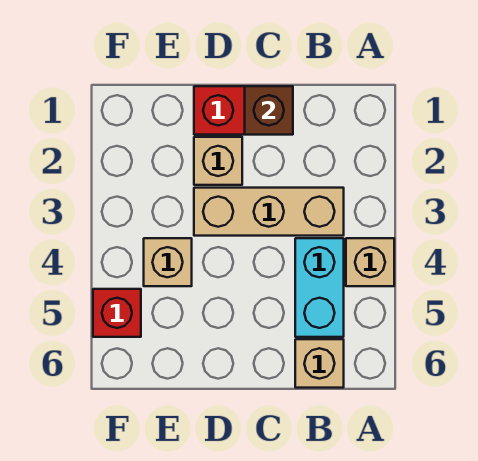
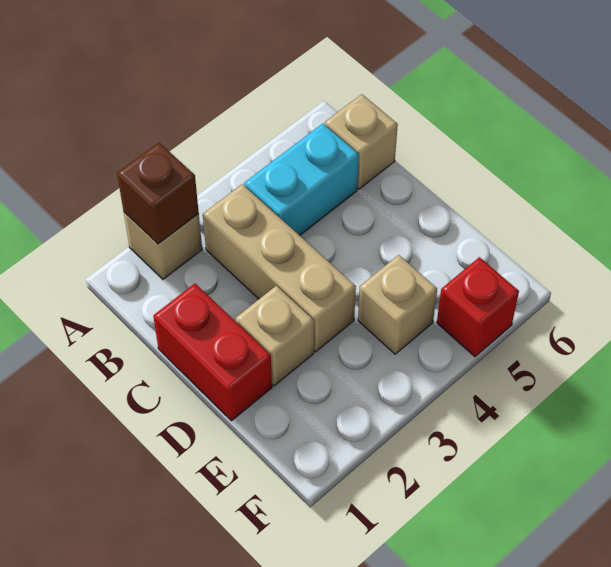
tan brick A4 level 1 -> tan brick A2 level 1
brown brick C1 level 2 -> brown brick A2 level 2

